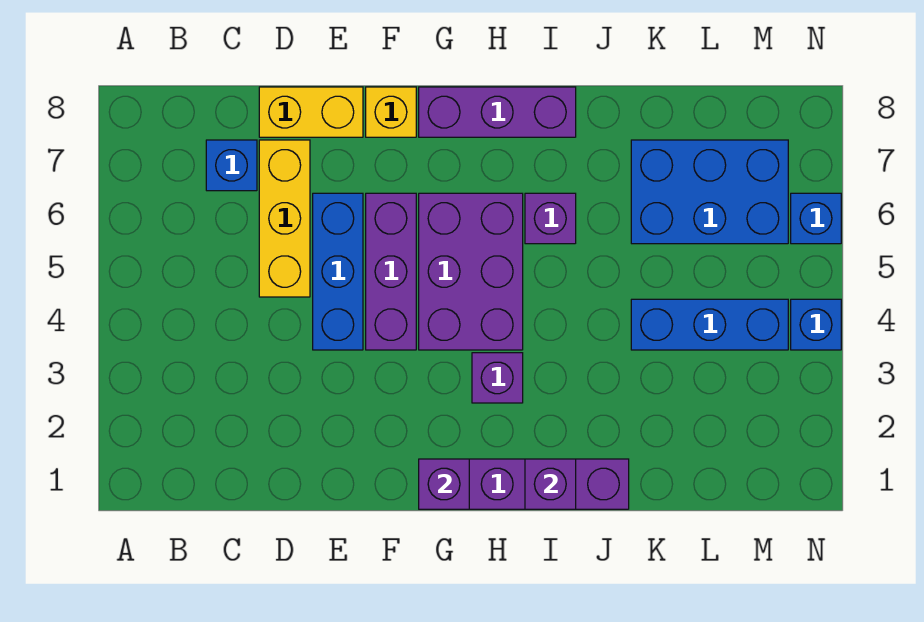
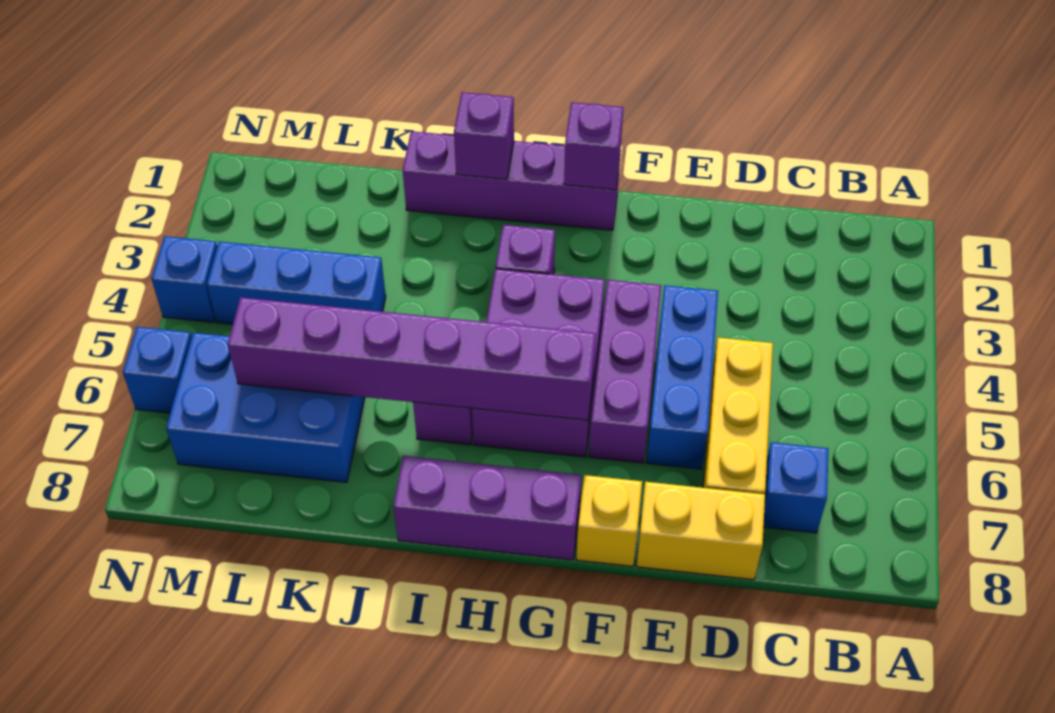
none -> purple brick G6:L6 level 2

